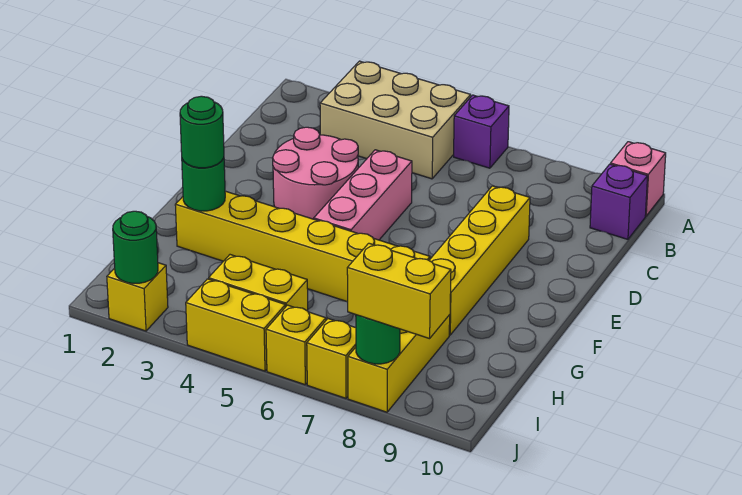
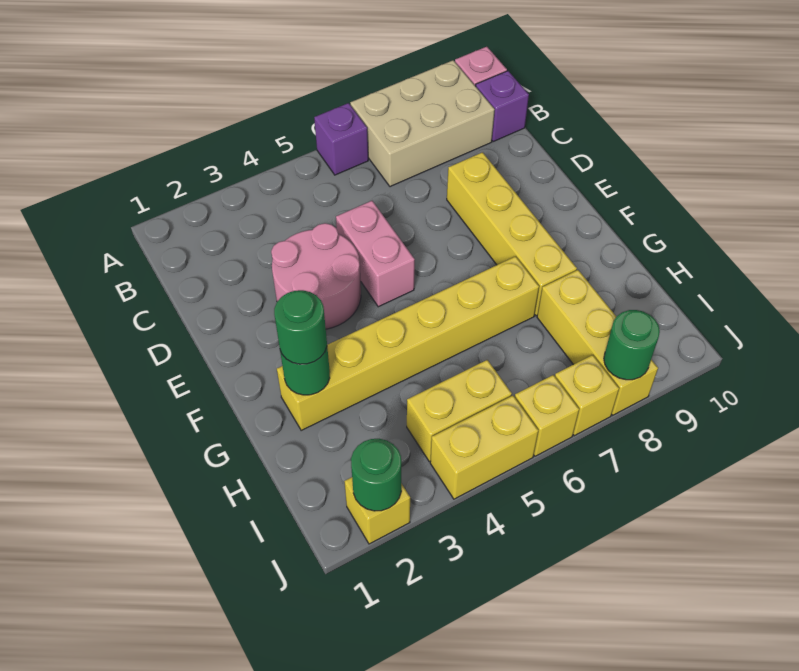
tan brick A3:B5 level 1 -> tan brick A7:B9 level 1
pink brick D5:F5 level 1 -> pink brick D5:E5 level 1
yellow brick J8:J9 level 3 -> none

